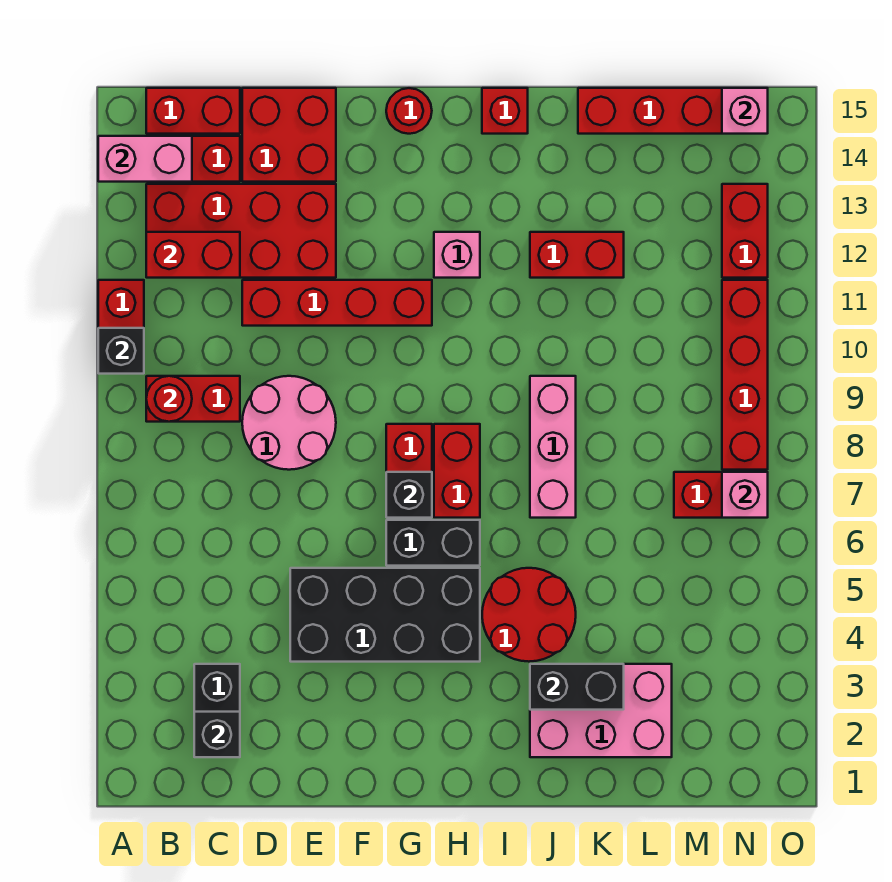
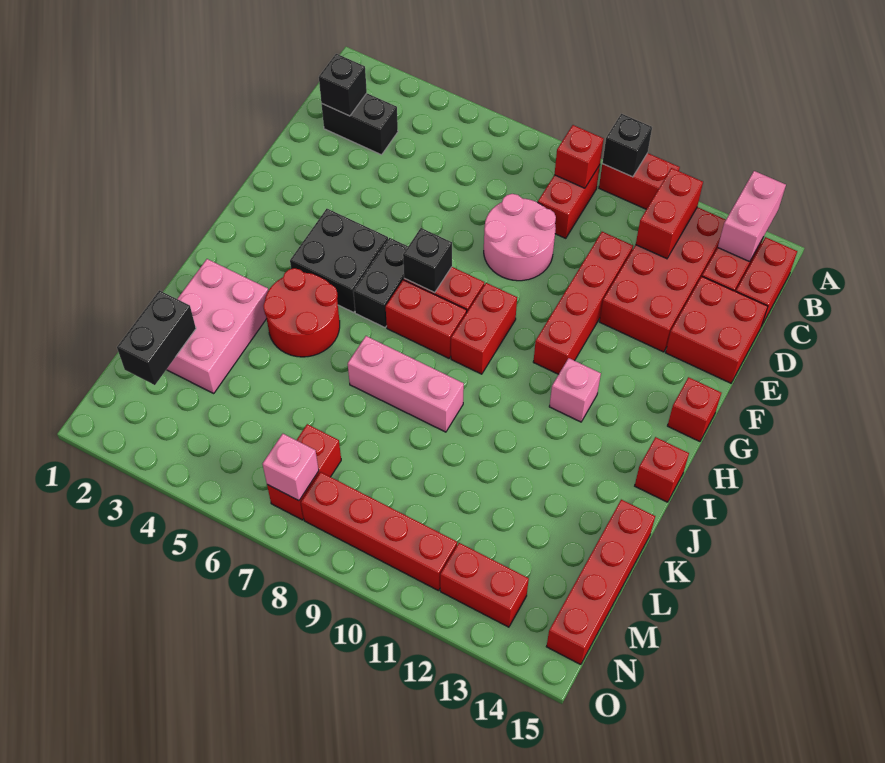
red round brick B9 level 2 -> red brick B9 level 2
black brick E4:H5 level 1 -> black brick G4:H5 level 1
red round brick G15 level 1 -> red brick G15 level 1
black brick J3:K3 level 2 -> black brick L2:M2 level 2
red brick J12:K12 level 1 -> red brick G9:H9 level 1
pink brick N15 level 2 -> none

